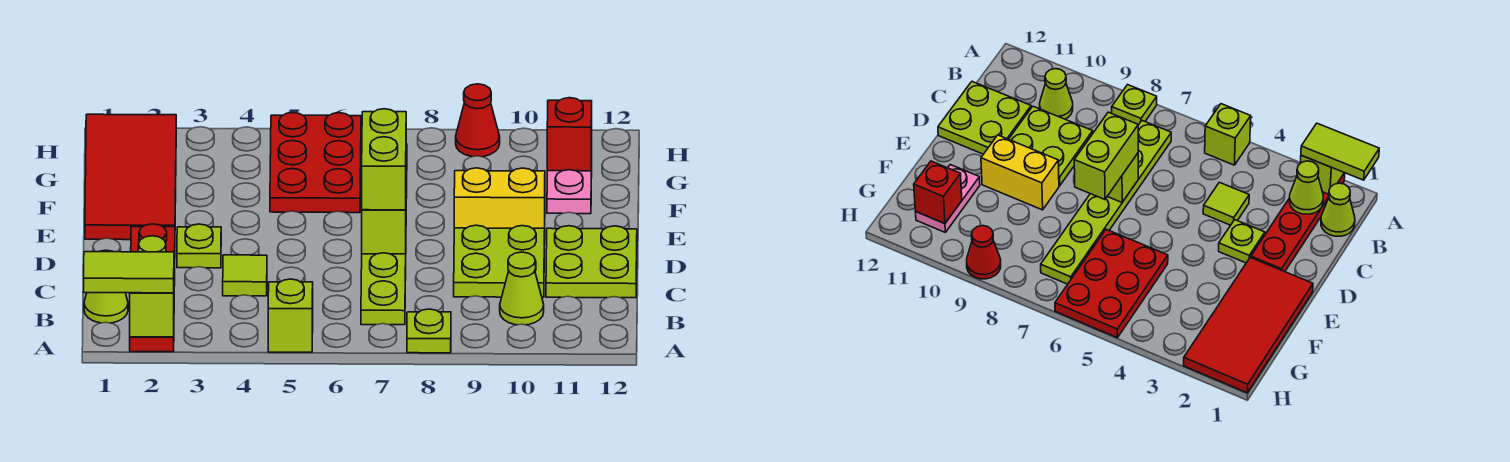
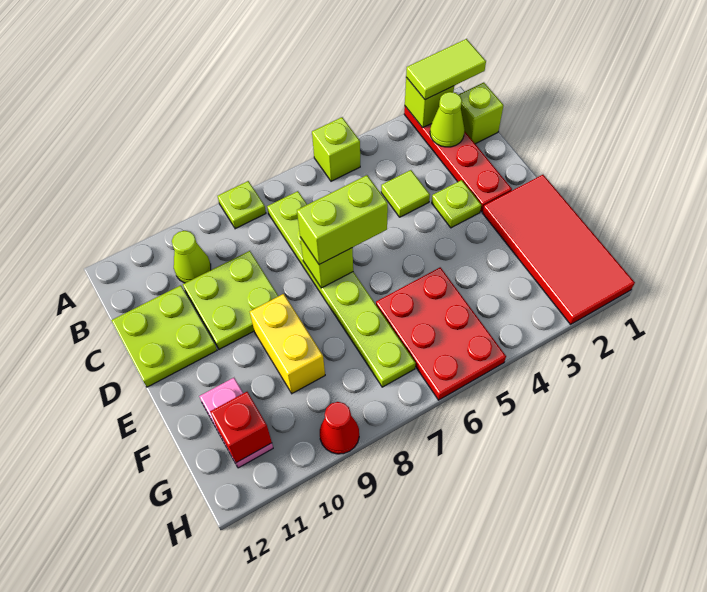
lime cone B1 level 1 -> lime brick B1 level 1
lime brick D7:E7 level 3 -> lime brick D6:D7 level 3
yellow brick E9:E10 level 1 -> yellow brick E9:F9 level 1

